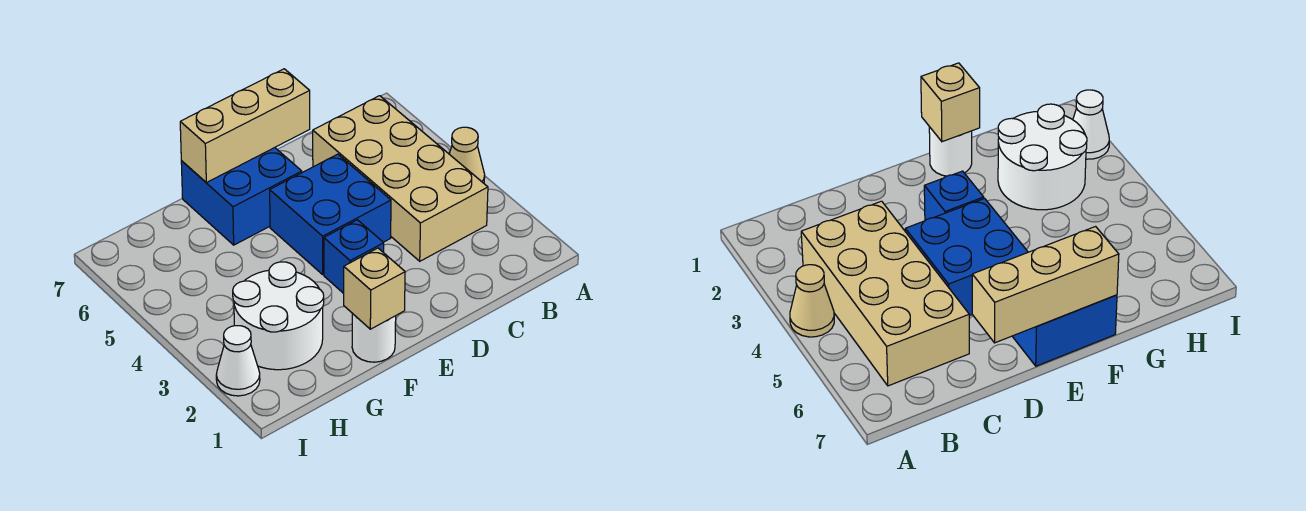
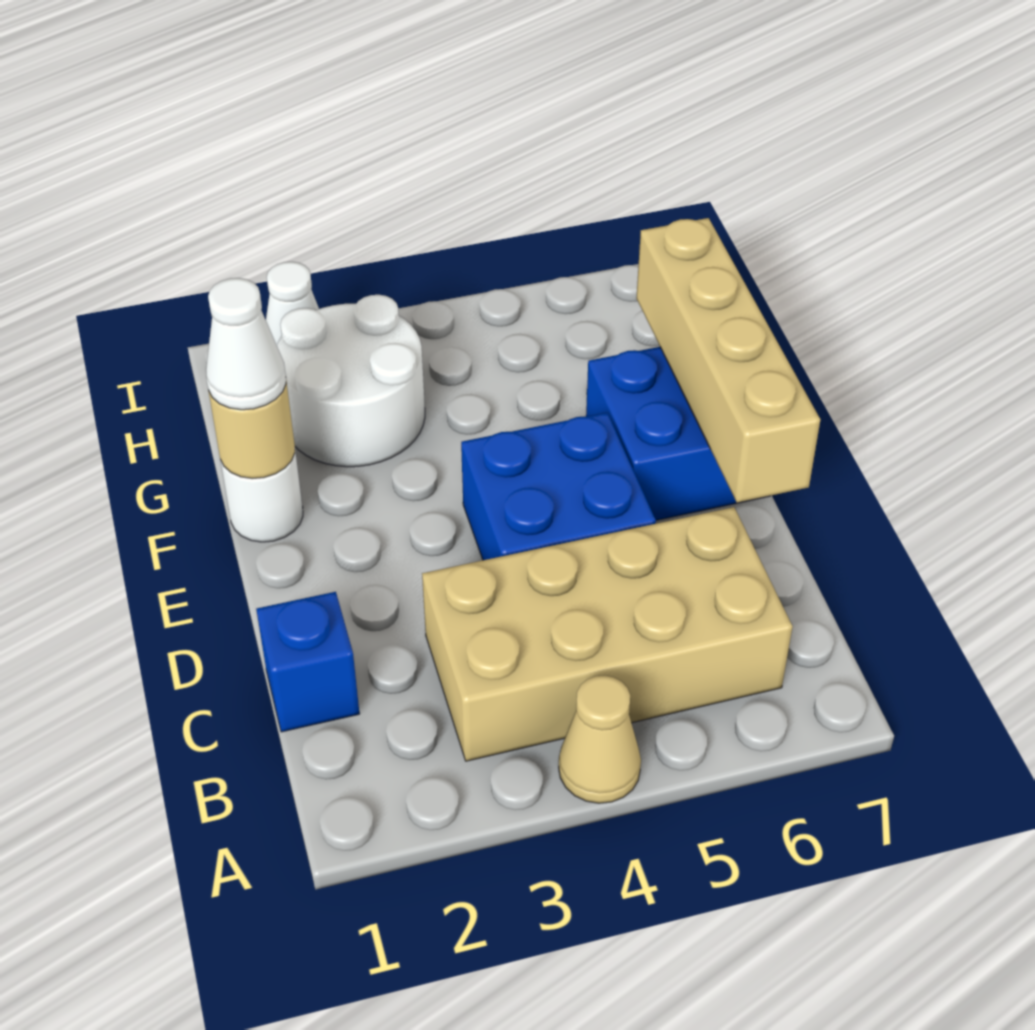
tan brick D7:F7 level 2 -> tan brick D7:G7 level 2
blue brick E3 level 1 -> blue brick C1 level 1
tan brick F1 level 2 -> tan round brick F1 level 2
none -> white cone F1 level 3

